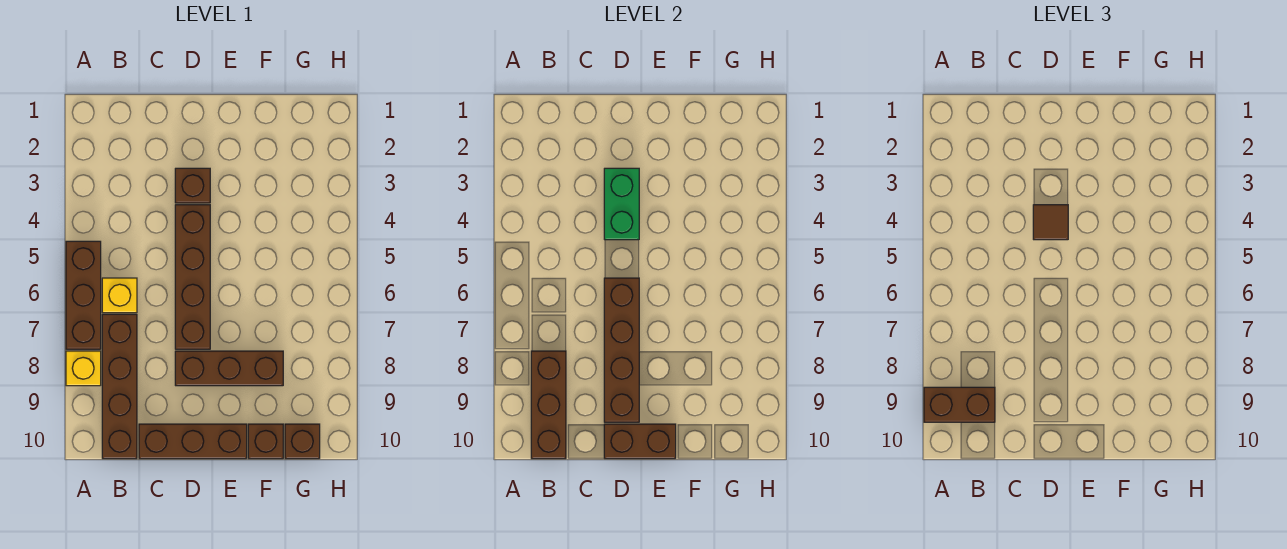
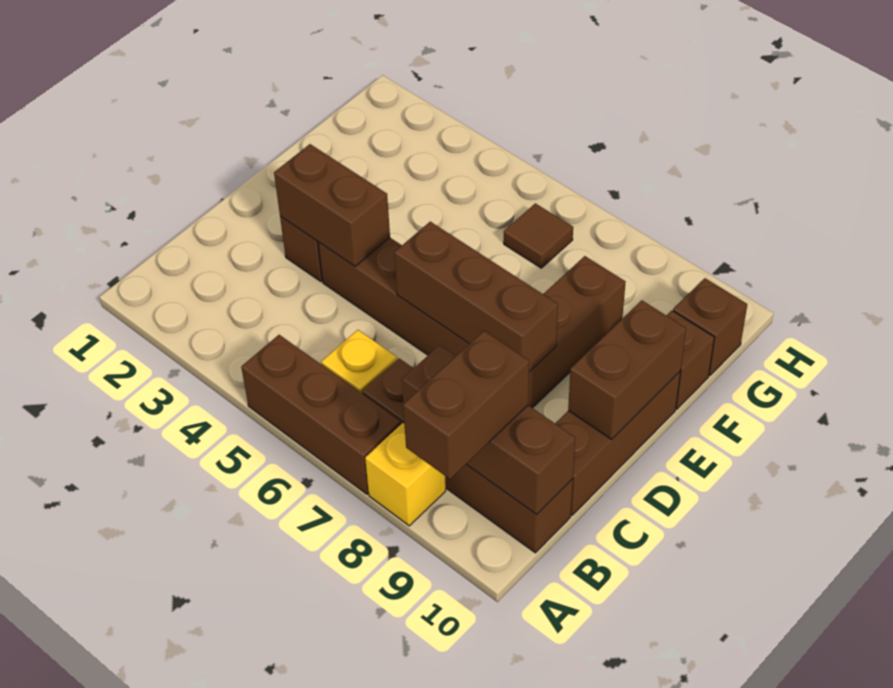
green brick D3:D4 level 2 -> brown brick D3:D4 level 2
brown tile D4 level 3 -> brown tile G6 level 1
brown brick D6:D9 level 2 -> brown brick D6:D8 level 2

